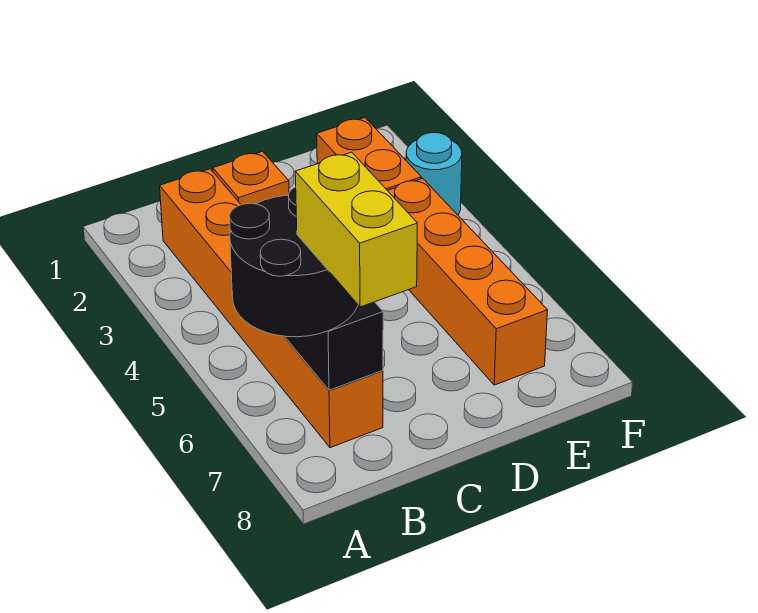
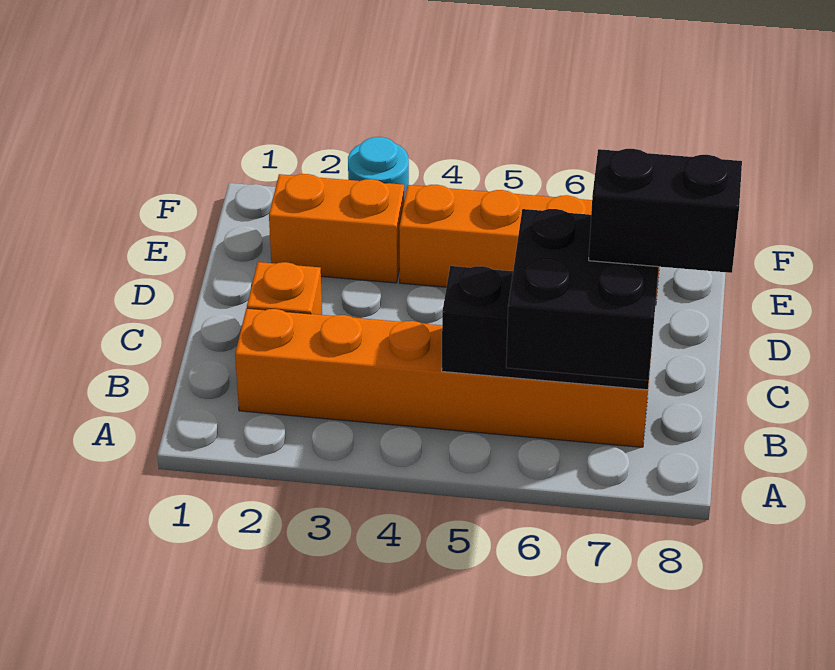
black round brick A6:B7 level 3 -> black brick A6:B7 level 3
yellow brick B7:B8 level 4 -> black brick B7:B8 level 4

